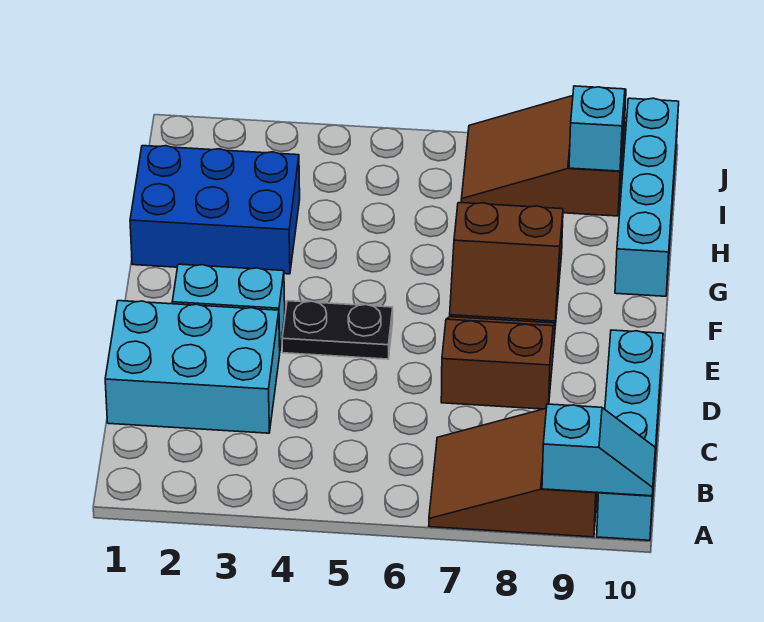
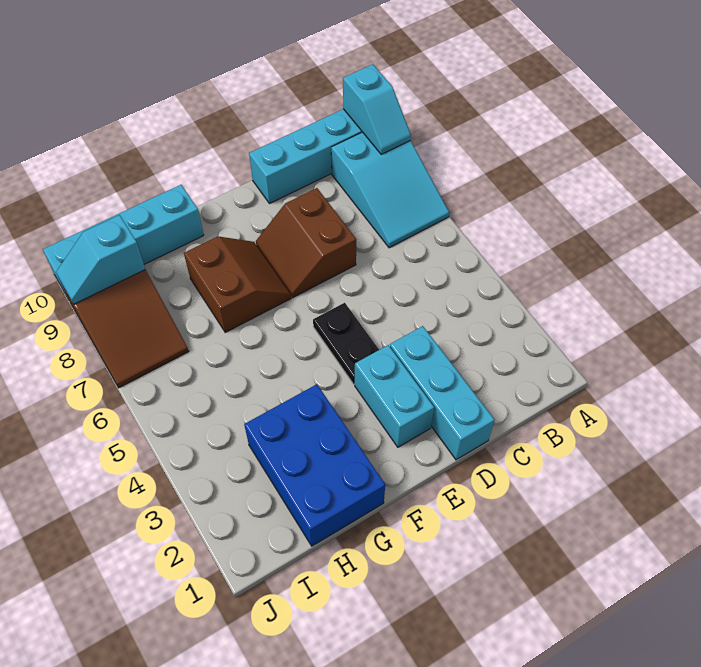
brown slope A7:B9 level 1 top 9 -> cyan slope A7:B9 level 1 top 9
cyan slope A9:A10 level 2 top 9 -> cyan slope A9:A10 level 2 top 10
cyan brick C1:D3 level 1 -> cyan brick D1:D3 level 1

